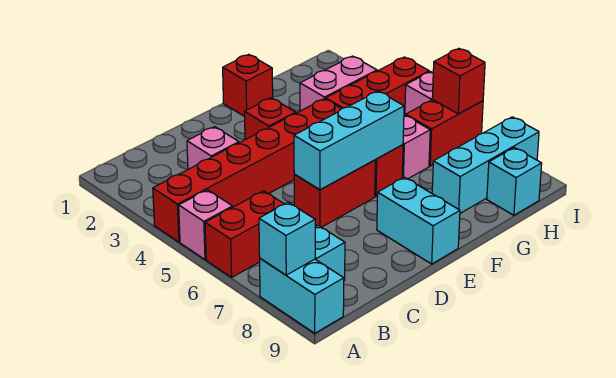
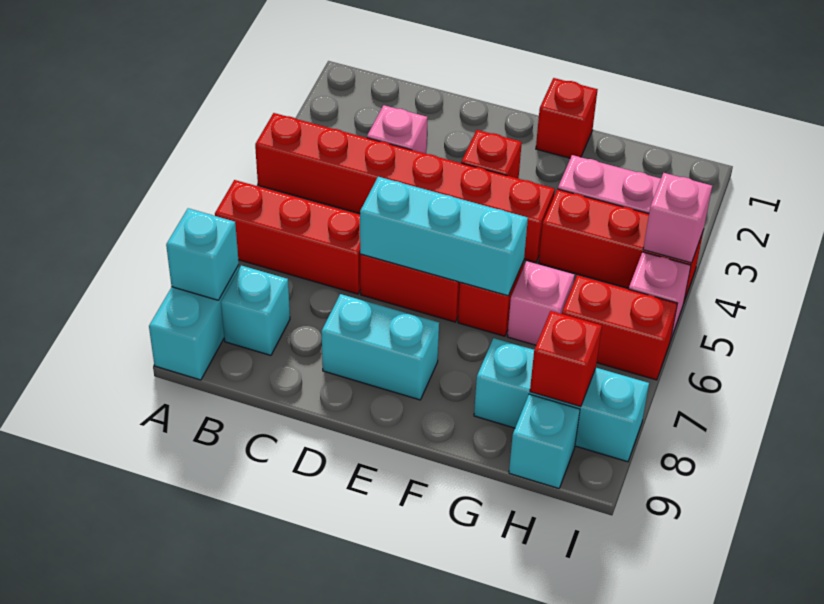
pink brick A5 level 1 -> pink brick I4 level 2
red brick A6:B6 level 1 -> red brick A6:C6 level 1
cyan brick E8:E9 level 1 -> cyan brick D8:E8 level 1
red brick I6 level 2 -> red brick H8 level 2

